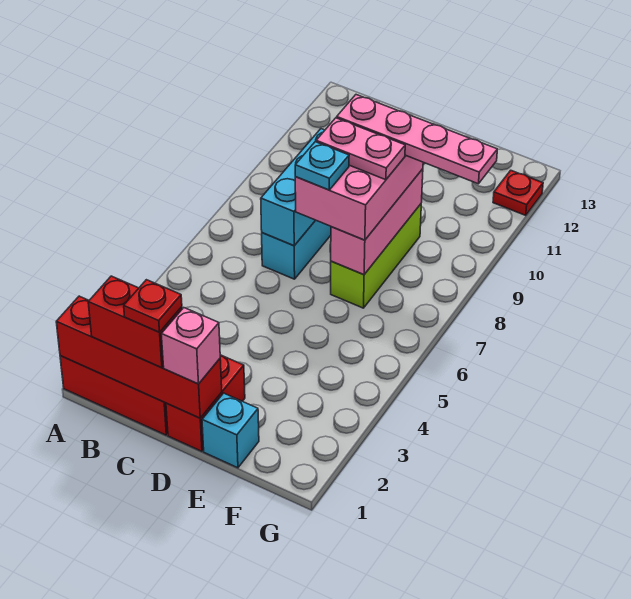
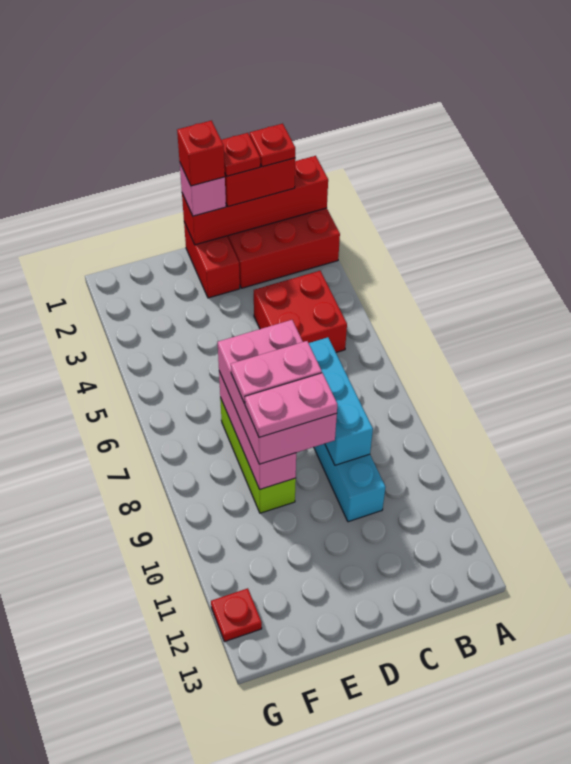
none -> red plate B1 level 4
none -> red brick B4:C5 level 1
none -> red brick D1 level 4
cyan plate D7 level 4 -> none
pink plate D9:G9 level 4 -> pink plate D9:E9 level 4
cyan brick E1 level 1 -> none

